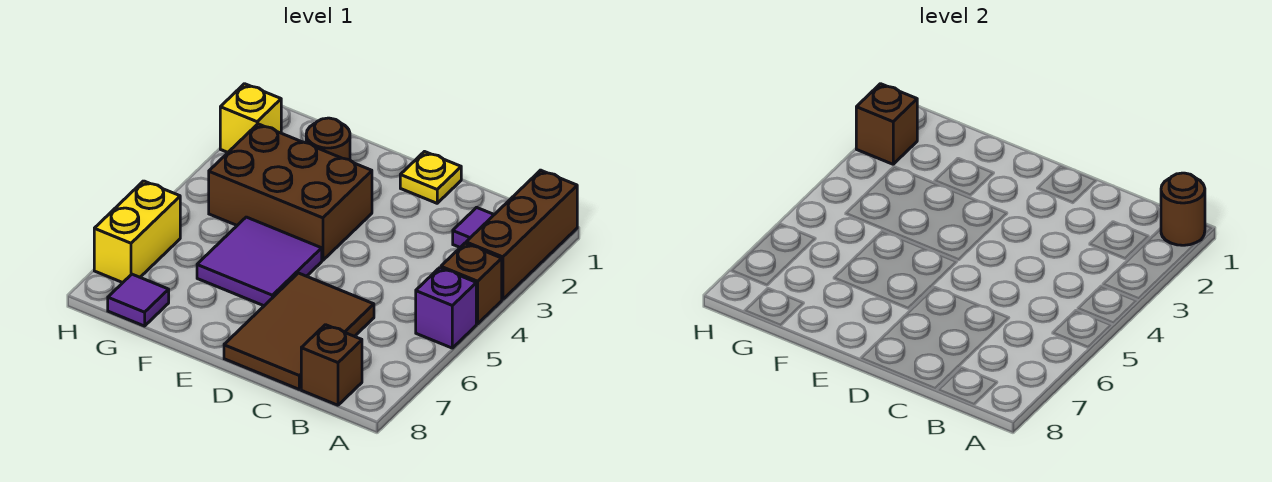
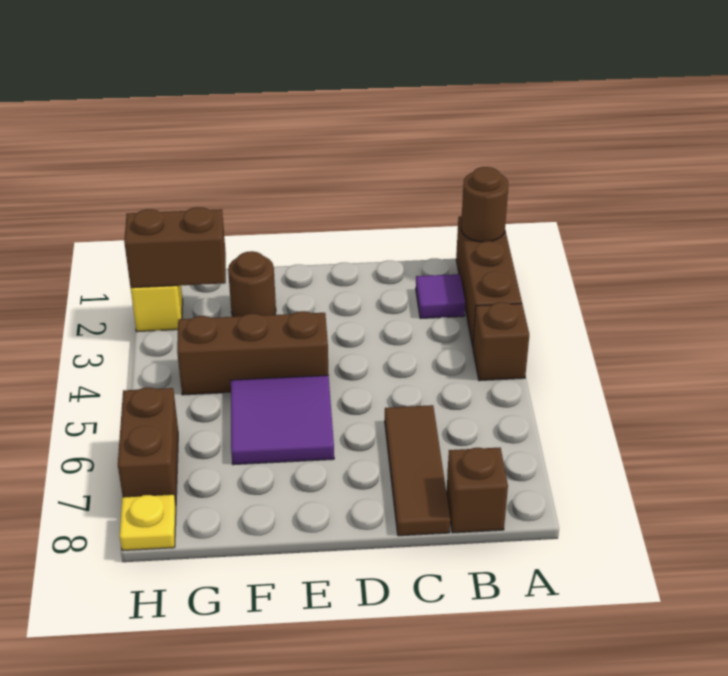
purple brick A5 level 1 -> none
brown tile C6:D8 level 1 -> brown tile C6:C8 level 1
yellow plate D1 level 1 -> yellow plate H8 level 1
brown brick E3:G4 level 1 -> brown brick E4:G4 level 1
purple tile G8 level 1 -> none
brown brick H2 level 2 -> brown brick G2:H2 level 2
yellow brick H6:H7 level 1 -> brown brick H6:H7 level 1

